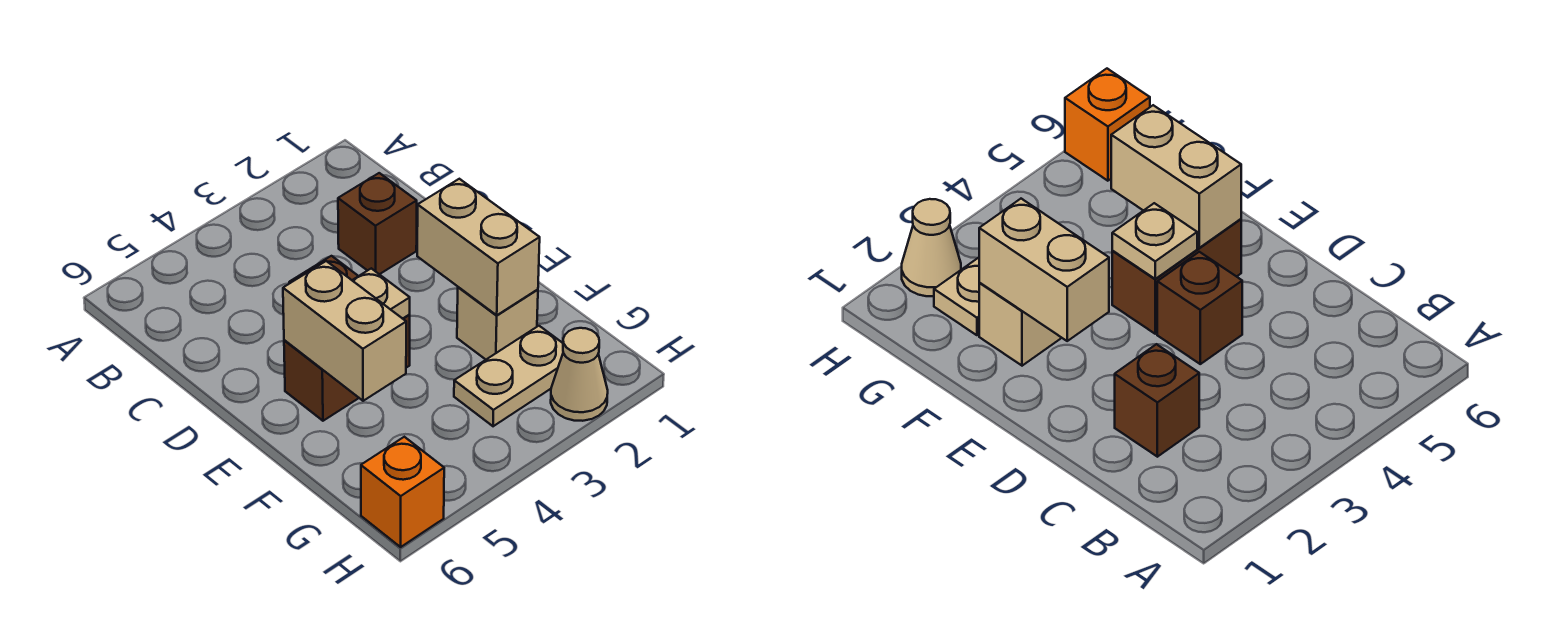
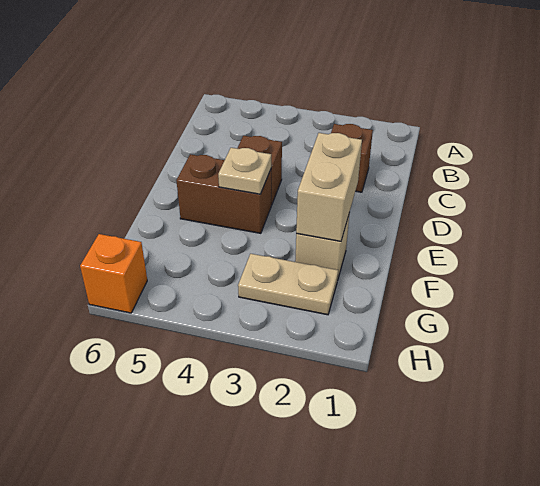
tan brick E5:F5 level 2 -> none
tan cone H2 level 1 -> none

